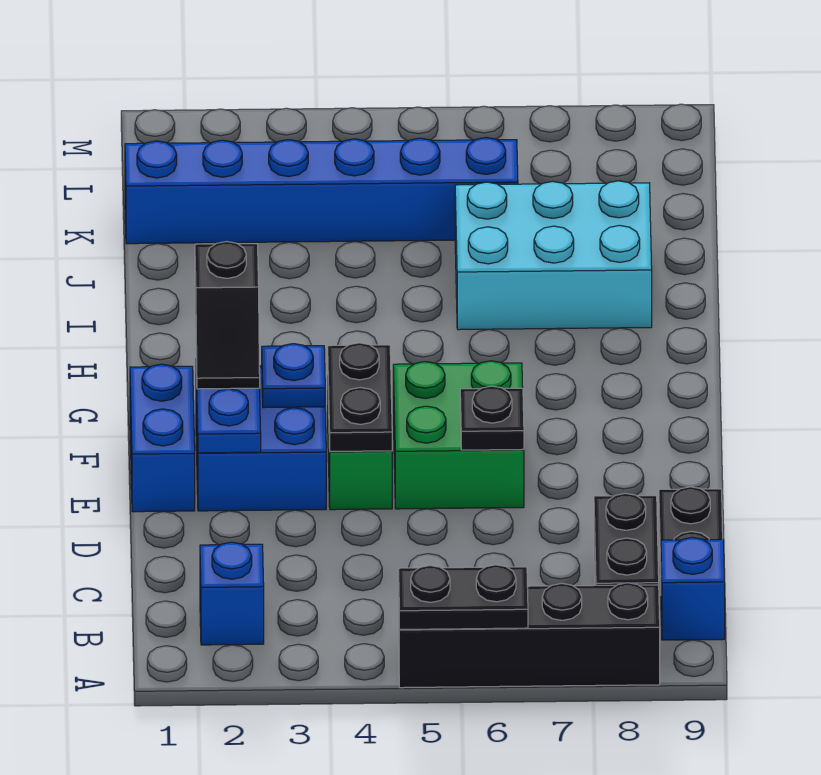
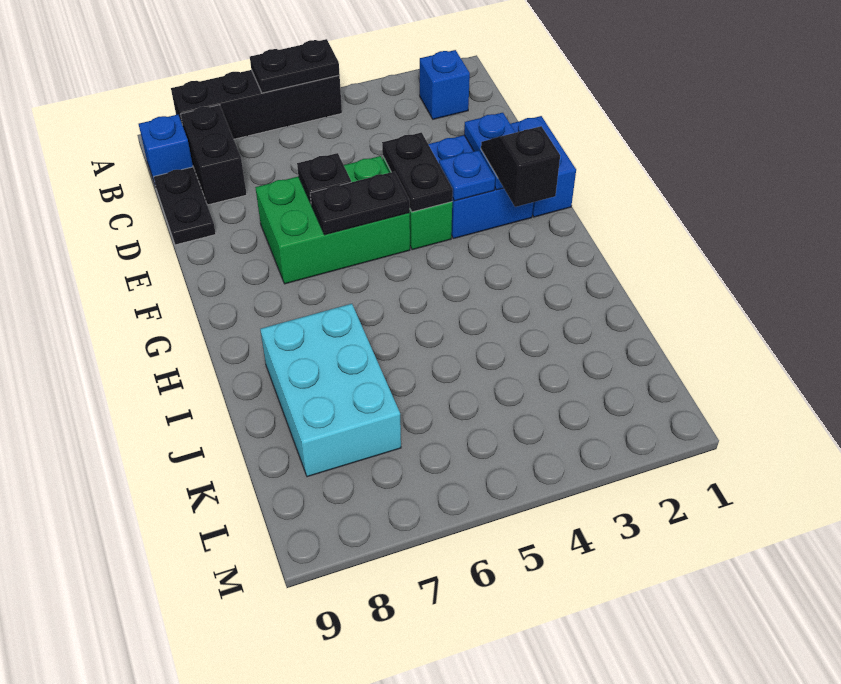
green brick E5:F6 level 1 -> green brick E5:F7 level 1
none -> black plate F5:F6 level 2
cyan brick I6:J8 level 1 -> cyan brick I7:K8 level 1
blue brick K1:K6 level 1 -> none

